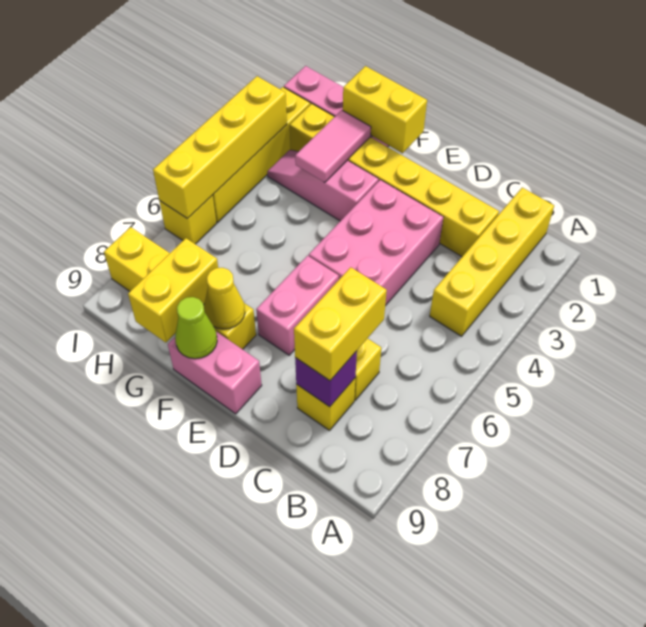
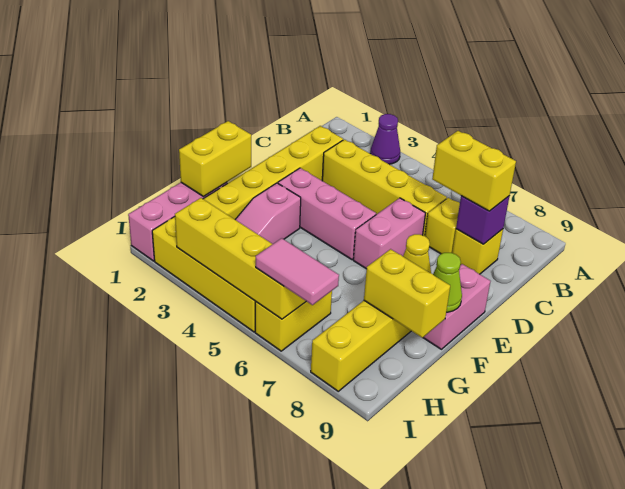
none -> purple cone A3 level 1
yellow brick B1:B4 level 1 -> yellow brick C3:C6 level 1
pink brick D3:E5 level 1 -> pink brick E3:E5 level 1
pink brick E6:E7 level 1 -> pink brick D6:E6 level 1
pink tile G2:G3 level 2 -> pink tile I6:I7 level 3
yellow brick I6 level 1 -> yellow brick H6:I6 level 1

